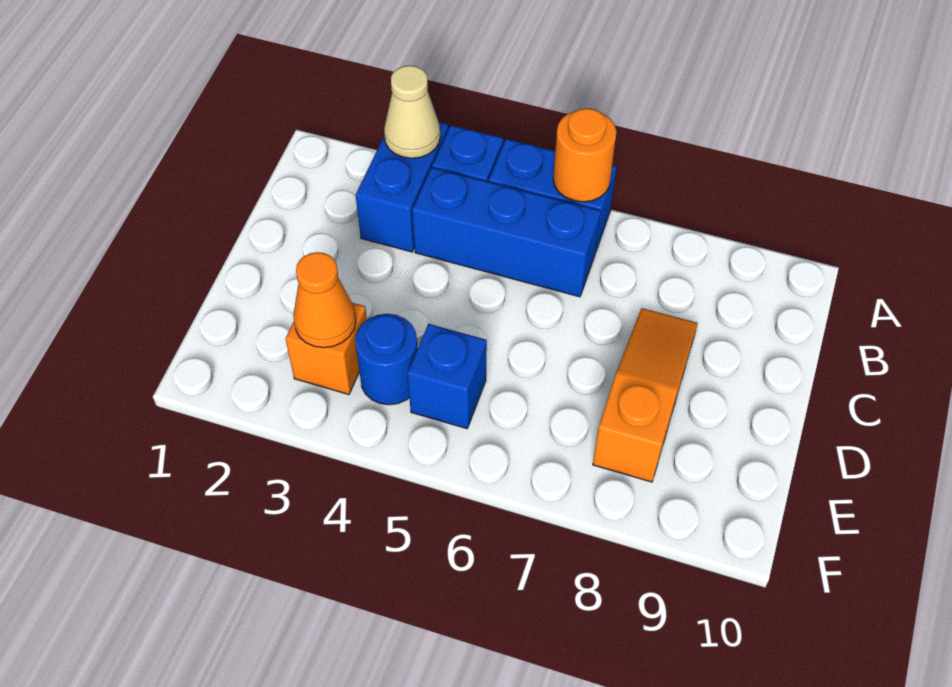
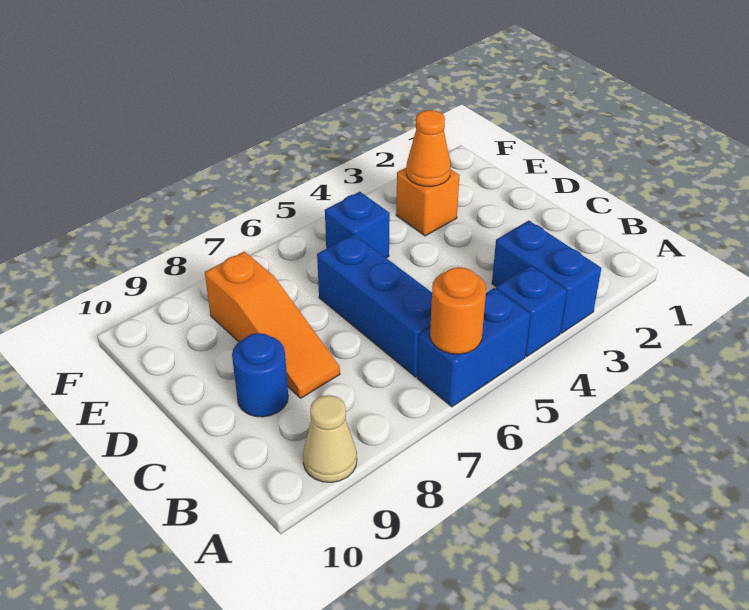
tan cone A3 level 2 -> tan cone A9 level 1
blue brick B4:B6 level 1 -> blue brick B6:D6 level 1
blue round brick E4 level 1 -> blue round brick C9 level 1

